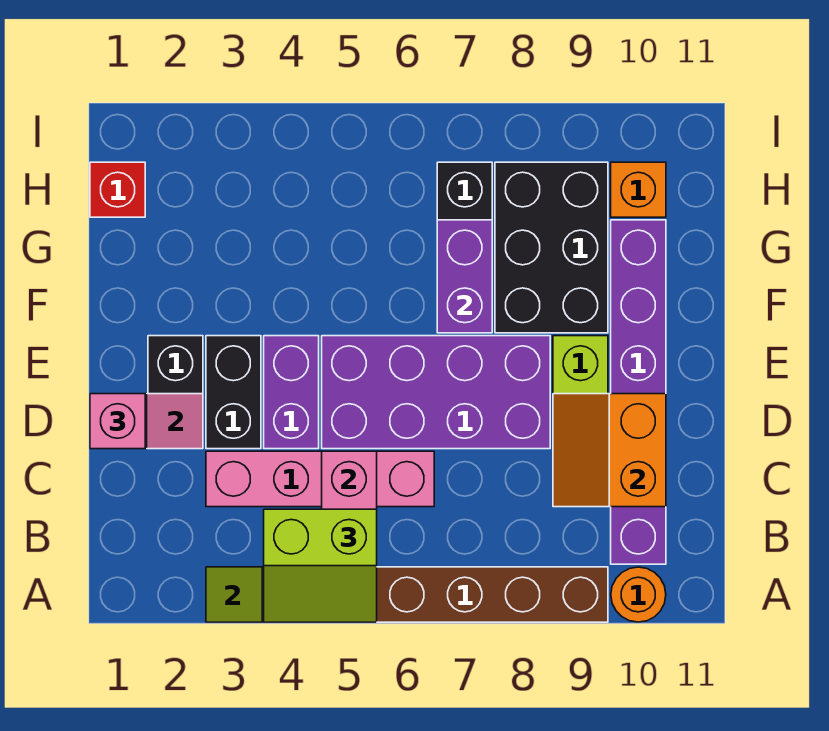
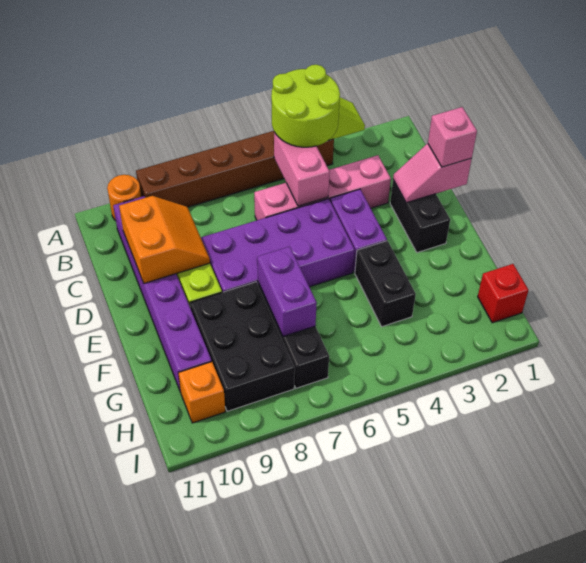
lime slope A4:B5 level 3 top B -> lime round brick A4:B5 level 3
black brick D3:E3 level 1 -> black brick F4:G4 level 1

